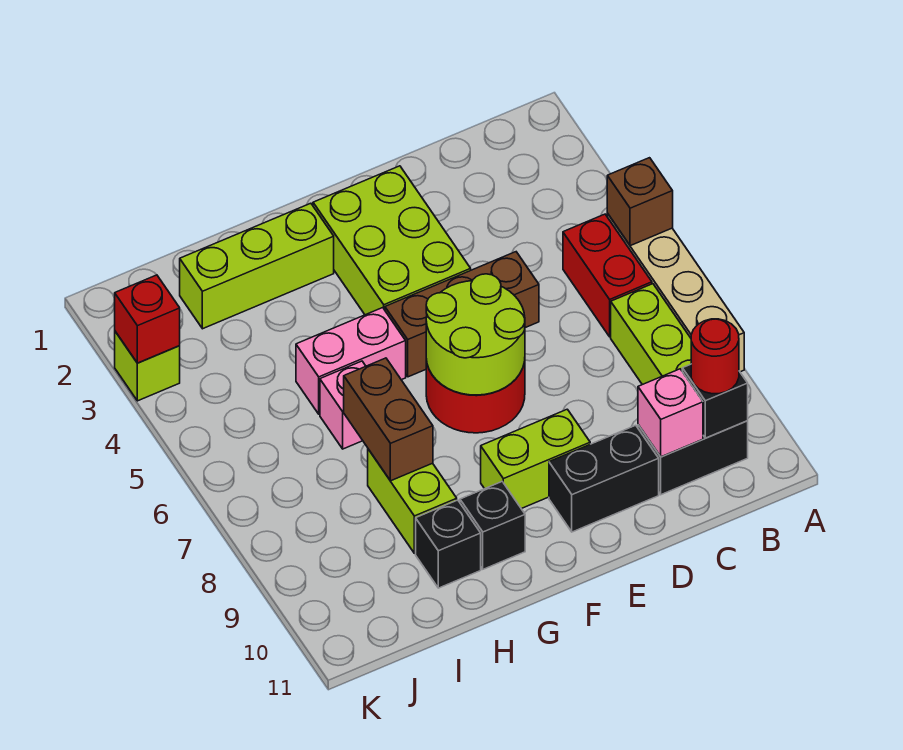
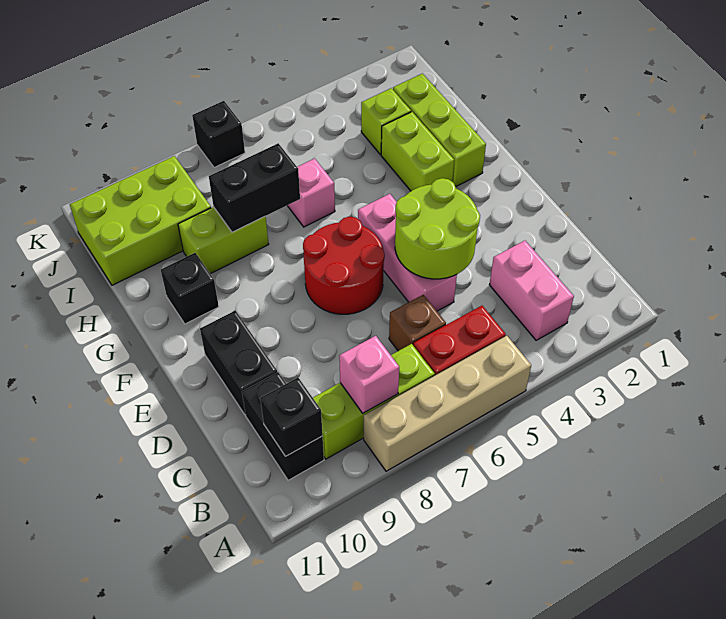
brown brick A5 level 2 -> brown brick C6 level 1
red round brick B10 level 3 -> none
pink brick C10 level 2 -> pink brick B8 level 2
brown brick D5:F5 level 1 -> pink brick D5:F5 level 1
lime brick E2:F4 level 1 -> lime brick I9:J11 level 1
lime round brick E6:F7 level 2 -> lime round brick D4:E5 level 2
lime brick E9:F9 level 1 -> lime brick G3:H3 level 1
pink brick G5:H5 level 1 -> pink brick B3:C3 level 1
brown brick H7:H8 level 2 -> black brick H7:H8 level 2
black brick H10 level 1 -> black brick K7 level 1
lime brick K3 level 1 -> lime brick I3 level 1
red brick K3 level 2 -> none

